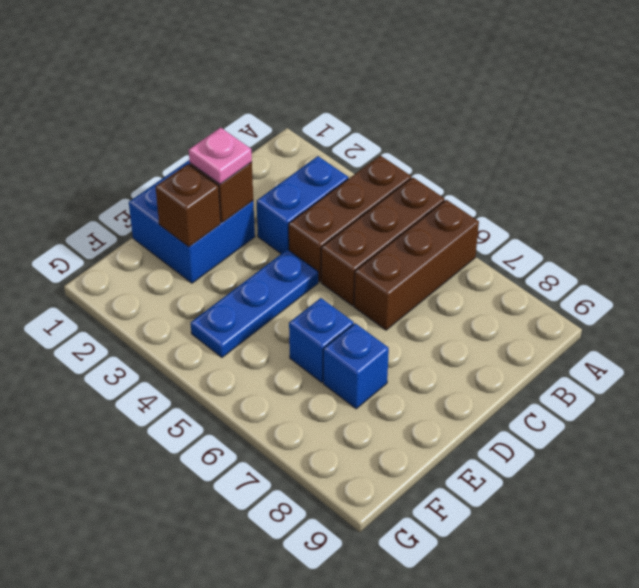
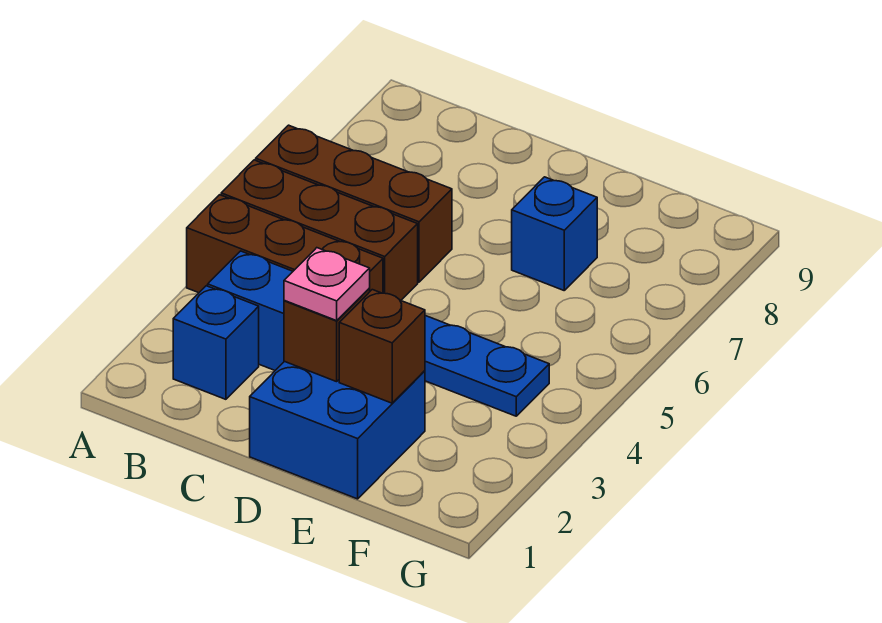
blue brick E6 level 1 -> blue brick B2 level 1

